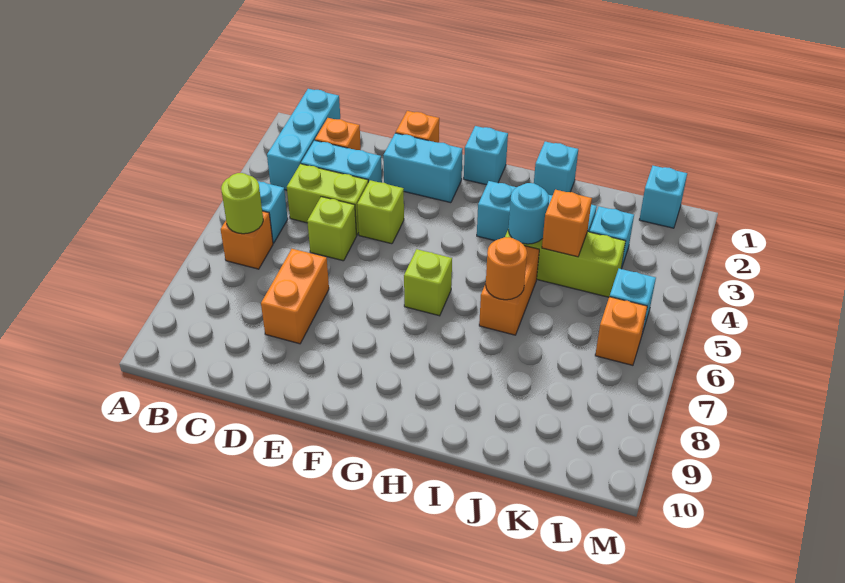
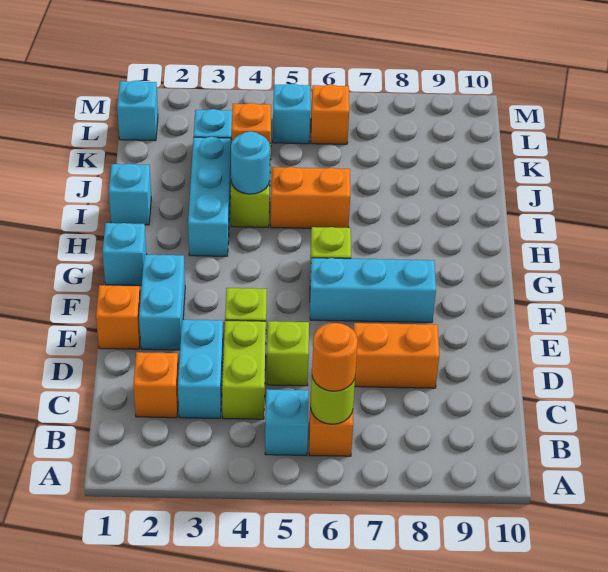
cyan brick B1:B3 level 1 -> cyan brick F6:F8 level 1
orange round brick I6 level 2 -> orange round brick B6 level 3

